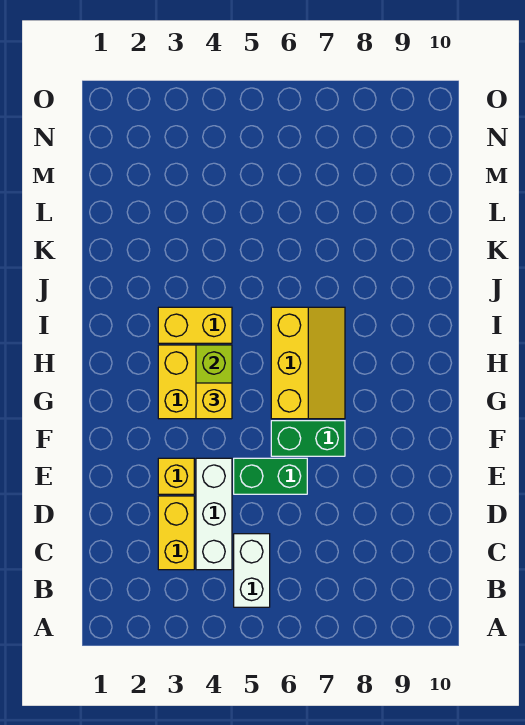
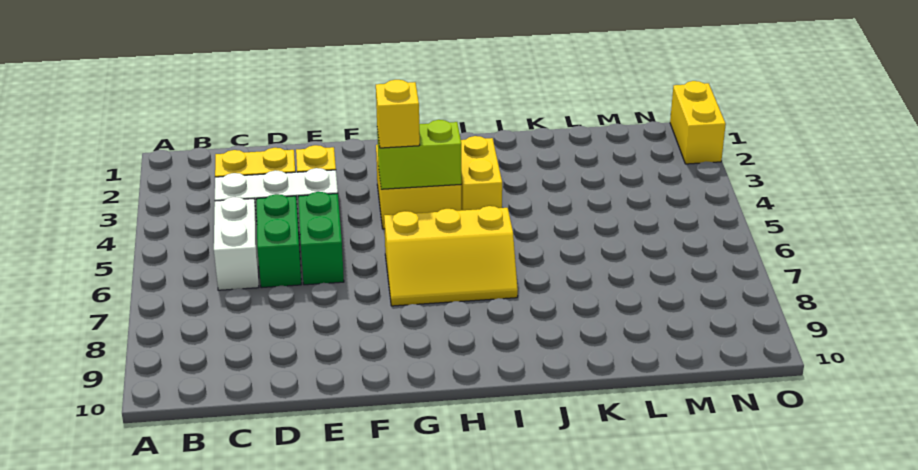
white brick B5:C5 level 1 -> white brick C5:C6 level 1
green brick F6:F7 level 1 -> green brick D5:D6 level 1
none -> yellow brick O1:O2 level 1

